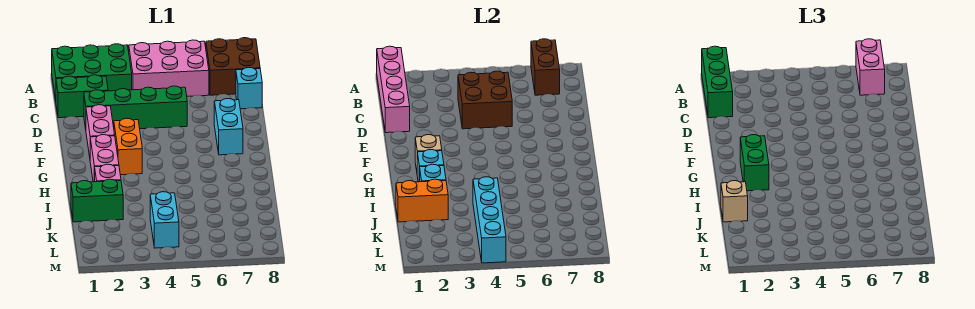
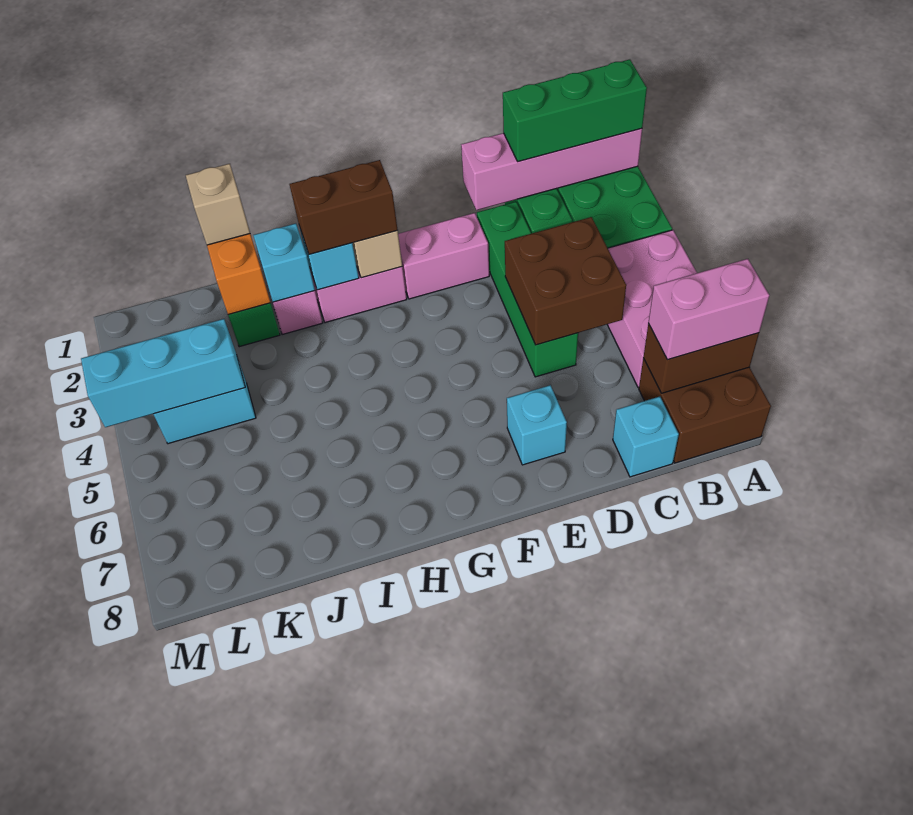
cyan brick E7:F7 level 1 -> cyan brick E7 level 1
orange brick F3:G3 level 1 -> none
green brick G2:H2 level 3 -> brown brick G2:H2 level 3
cyan brick J4:M4 level 2 -> cyan brick K4:M4 level 2

